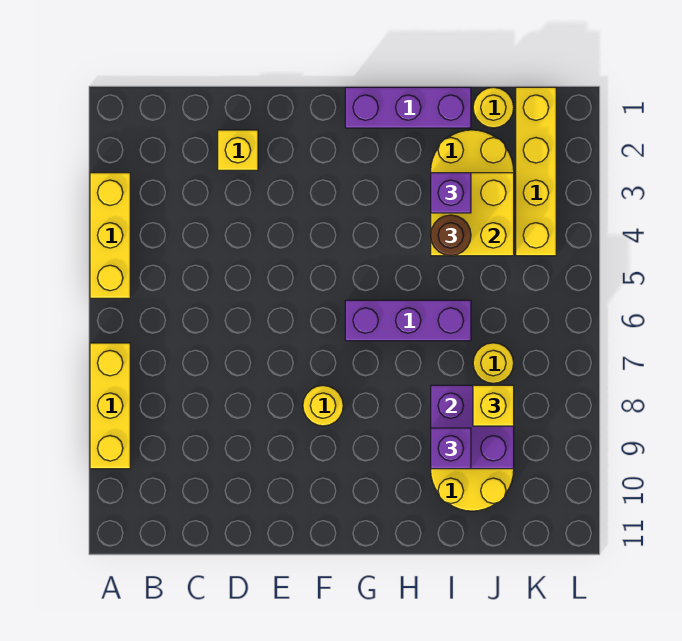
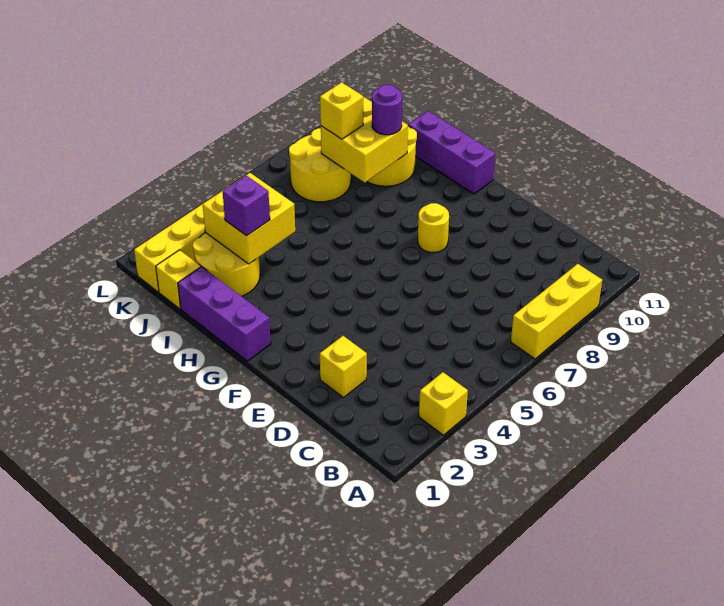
yellow brick A3:A5 level 1 -> yellow brick A3 level 1
purple brick G6:I6 level 1 -> purple brick G11:I11 level 1
brown round brick I4 level 3 -> none
purple brick I8:J9 level 2 -> yellow brick I8:J9 level 2
purple brick I9 level 3 -> purple round brick I9 level 3
yellow round brick J1 level 1 -> yellow brick J1 level 1
yellow round brick J7 level 1 -> yellow round brick J7:K8 level 1

